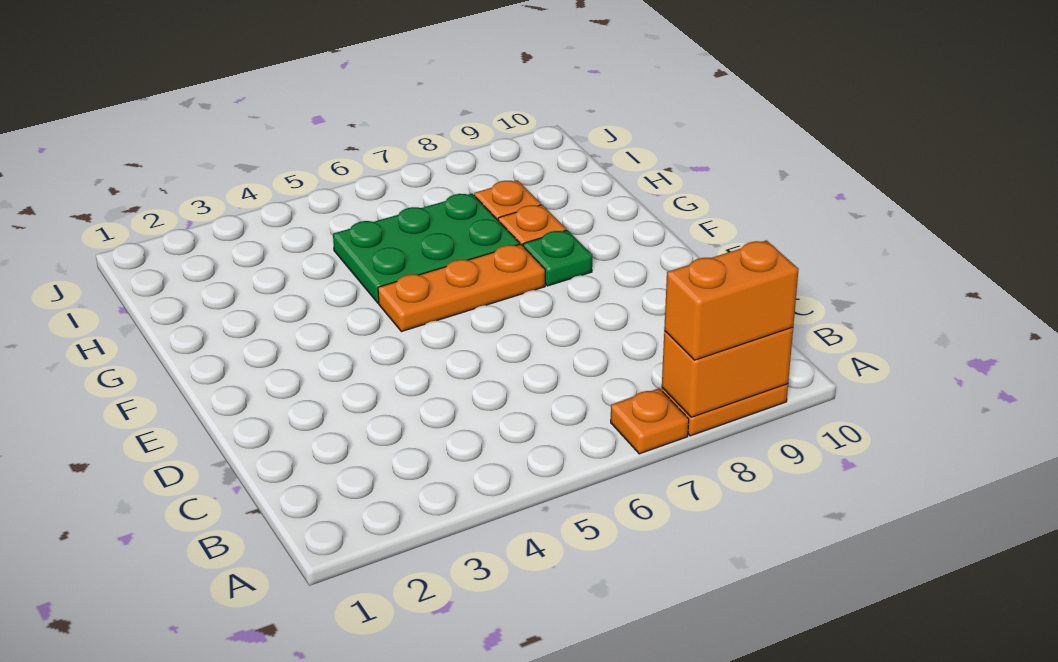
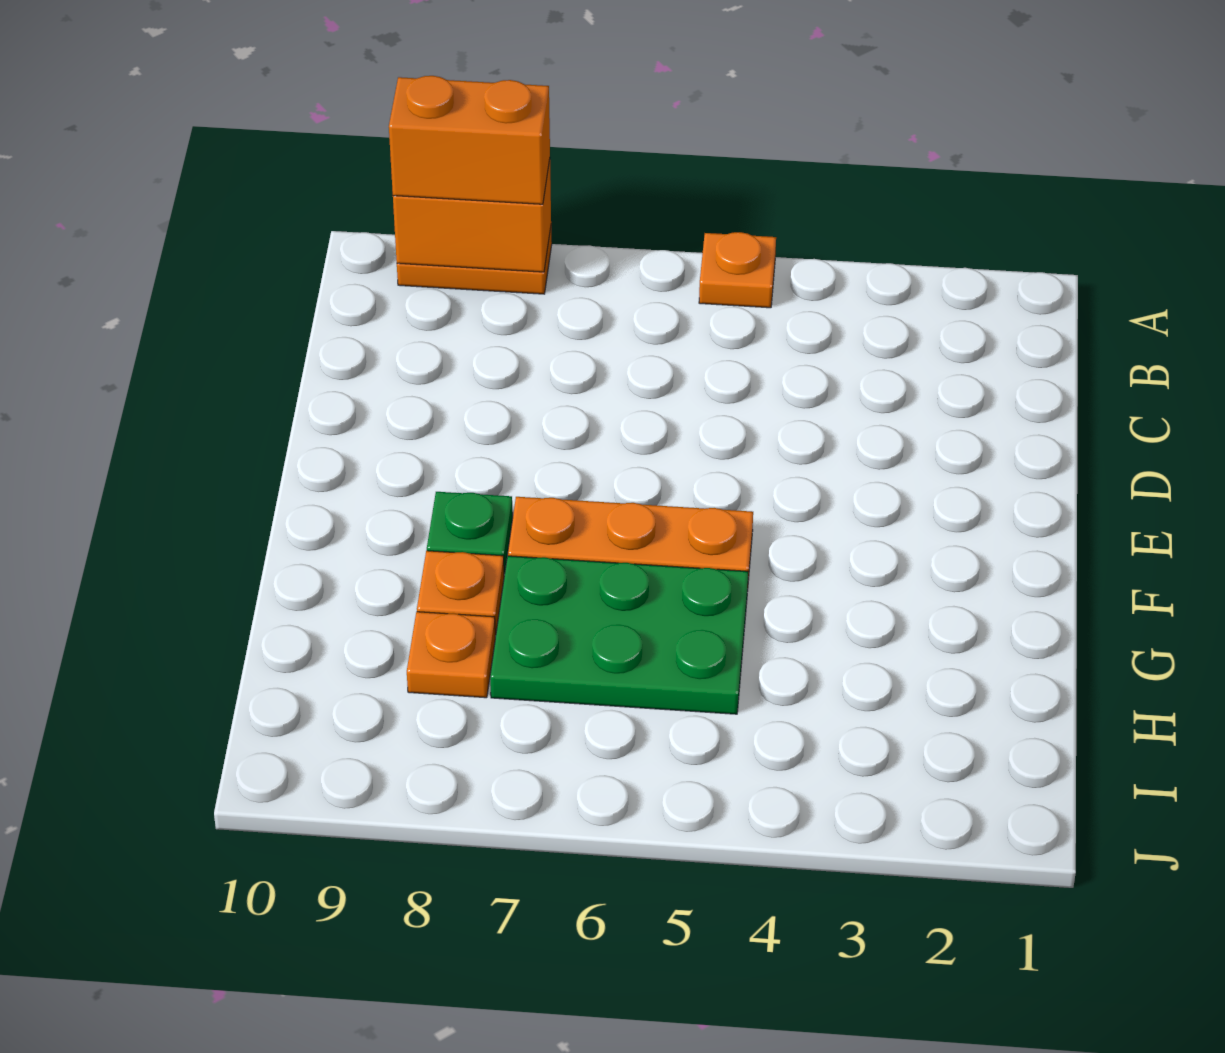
orange plate A7 level 1 -> orange plate A5 level 1

